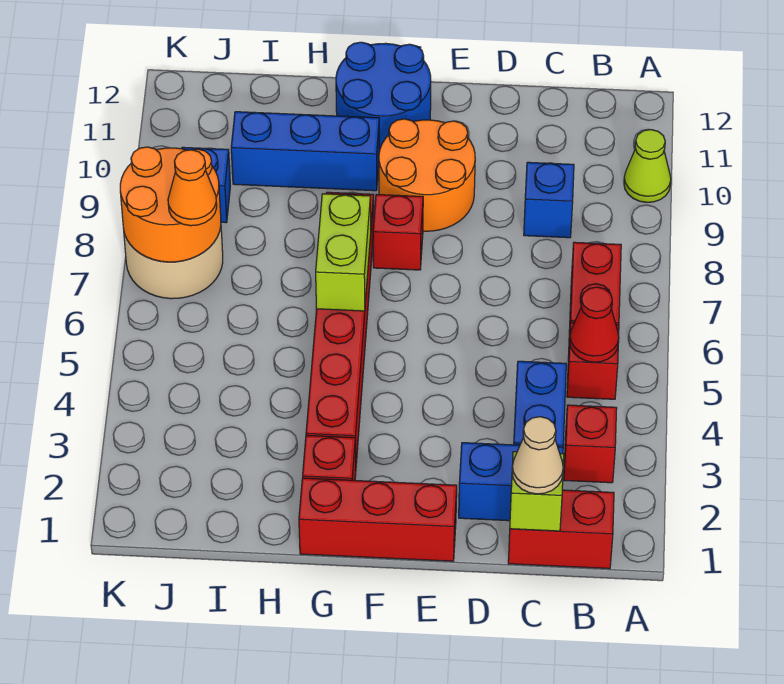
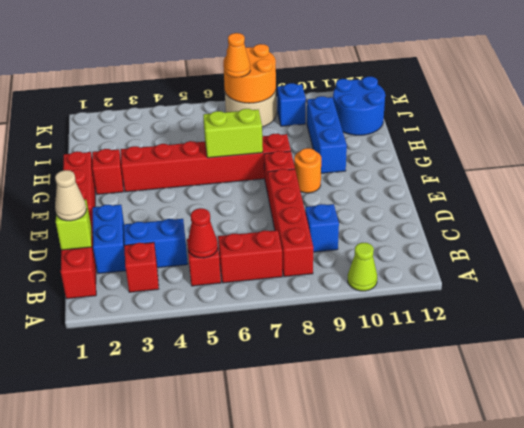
none -> red brick B8:E8 level 1
orange round brick E9:F10 level 1 -> orange round brick F9 level 1
blue round brick F11:G12 level 1 -> blue round brick I11:J12 level 1

